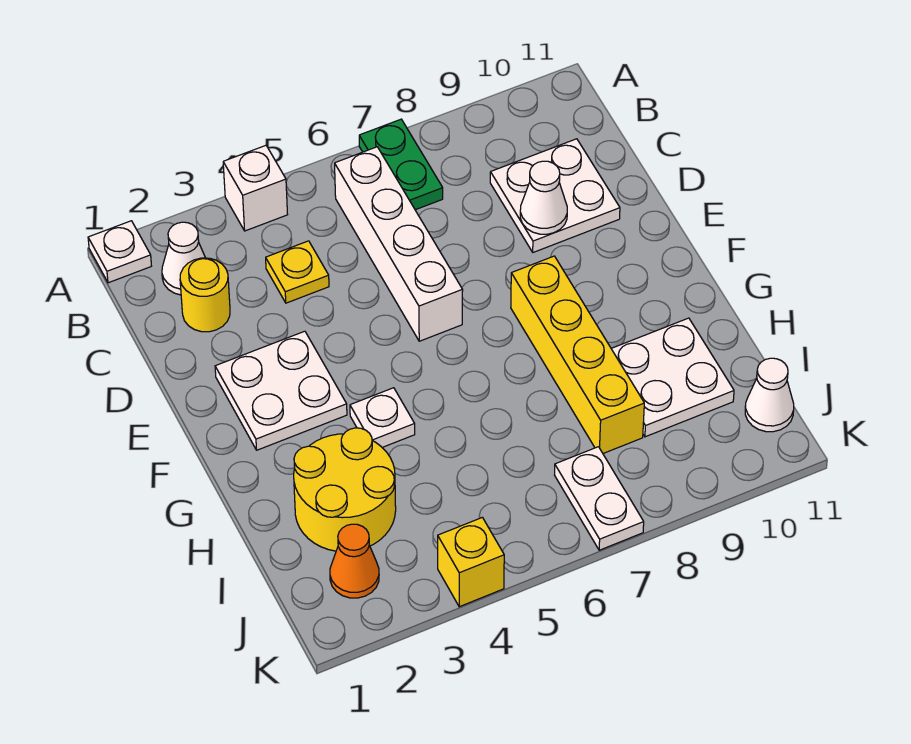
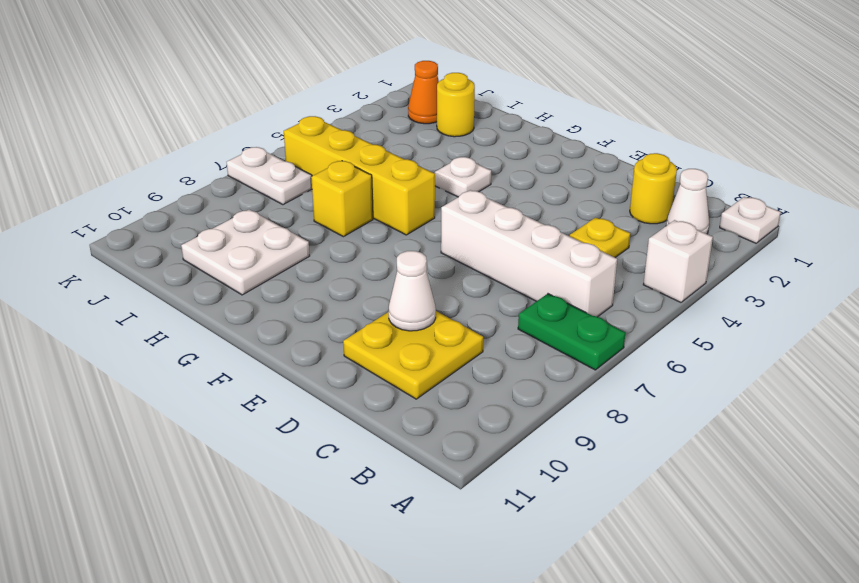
white plate C9:D10 level 1 -> yellow plate C9:D10 level 1
white plate E2:F3 level 1 -> none
yellow brick F8:I8 level 1 -> yellow brick G6:J6 level 1
yellow round brick H2:I3 level 1 -> yellow round brick I2 level 1
white cone J11 level 1 -> none
yellow brick K4 level 1 -> yellow brick H7 level 1

